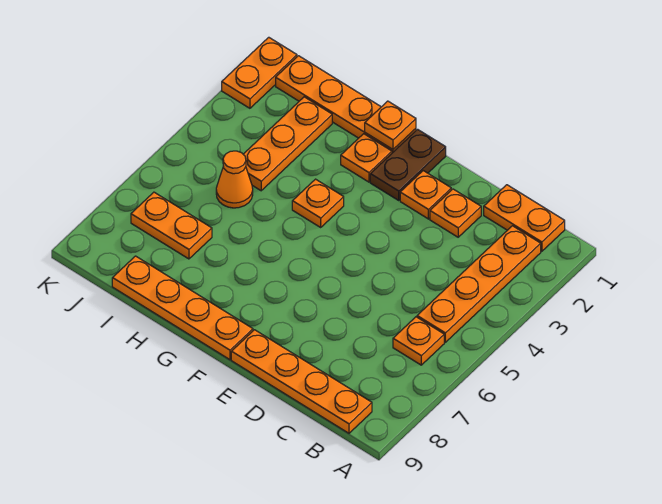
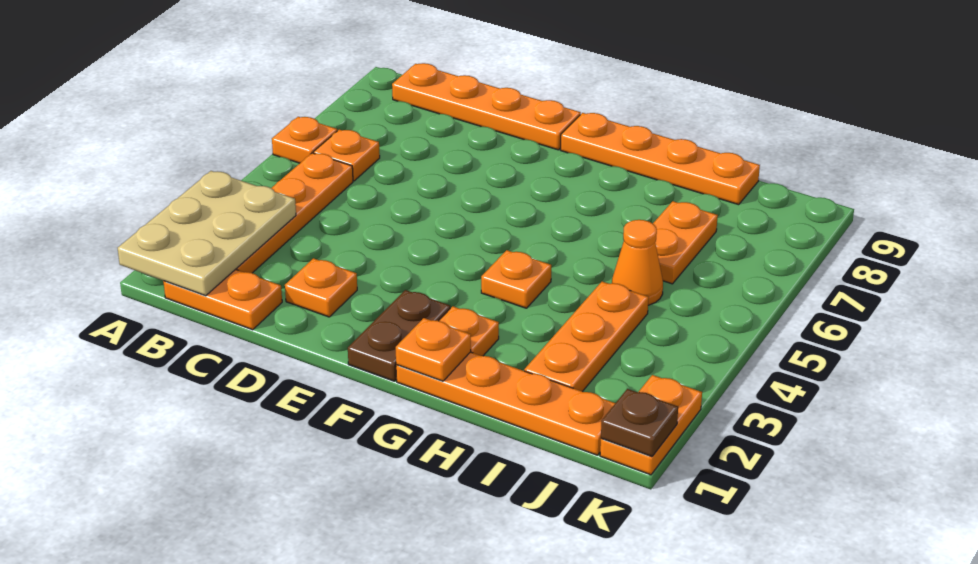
none -> tan plate A1:B3 level 2
orange plate E2 level 1 -> orange plate A6 level 1
orange plate I7:J7 level 1 -> orange plate I6:I7 level 1
none -> brown plate K1 level 2

